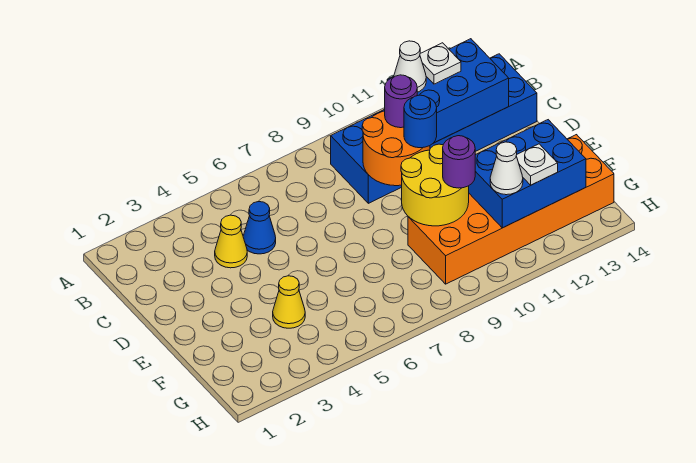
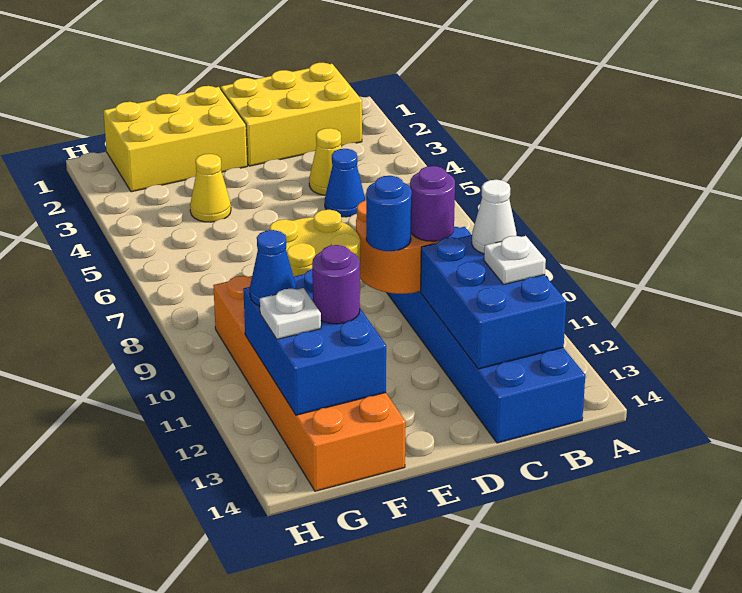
none -> yellow brick B1:D2 level 1
none -> yellow brick E1:G2 level 1
purple round brick F10 level 3 -> purple round brick F12 level 3
white cone G11 level 3 -> blue cone G11 level 3

